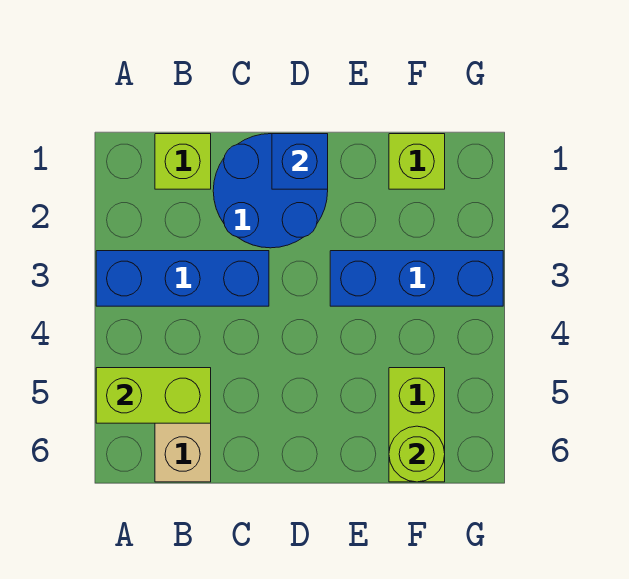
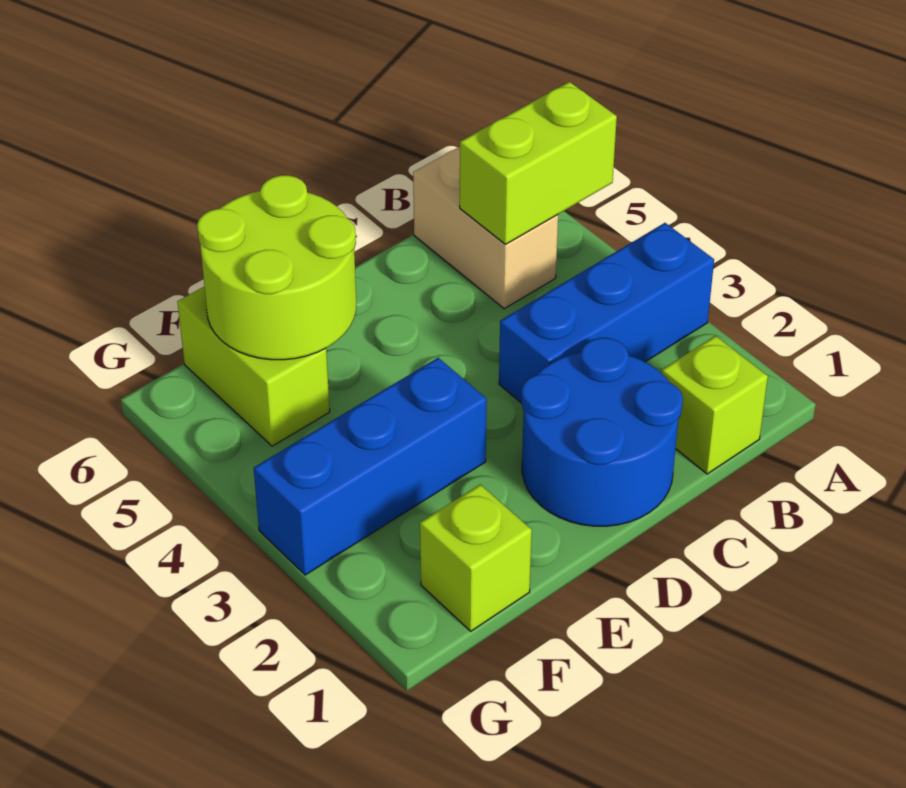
blue brick D1 level 2 -> none
lime round brick F6 level 2 -> lime round brick E5:F6 level 2

